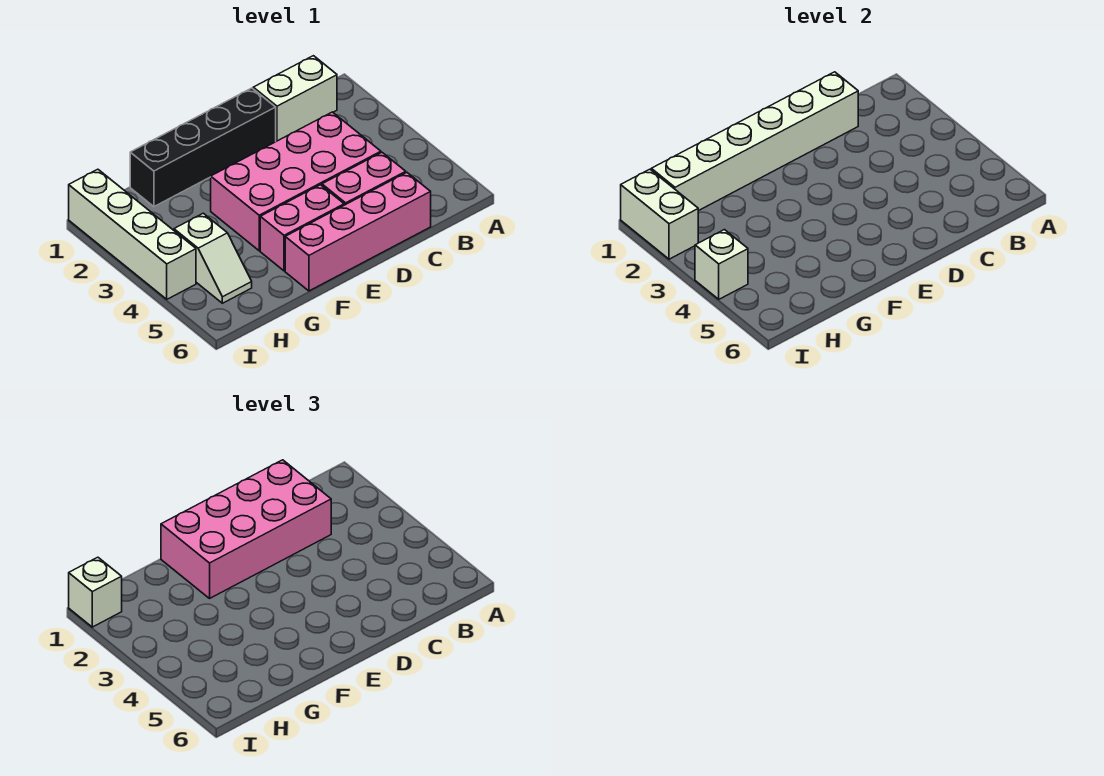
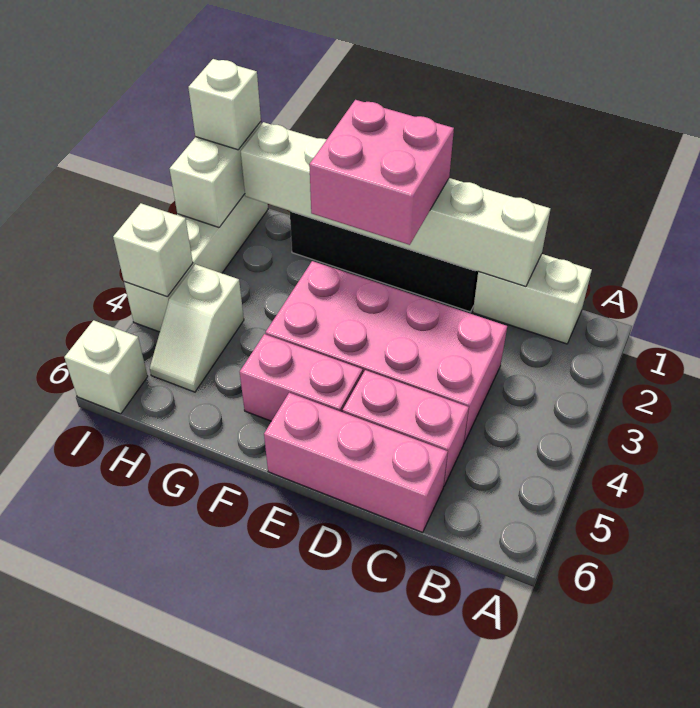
pink brick C1:F2 level 3 -> pink brick E1:F2 level 3
pink brick C6:F6 level 1 -> pink brick C6:E6 level 1
none -> white brick I6 level 1

